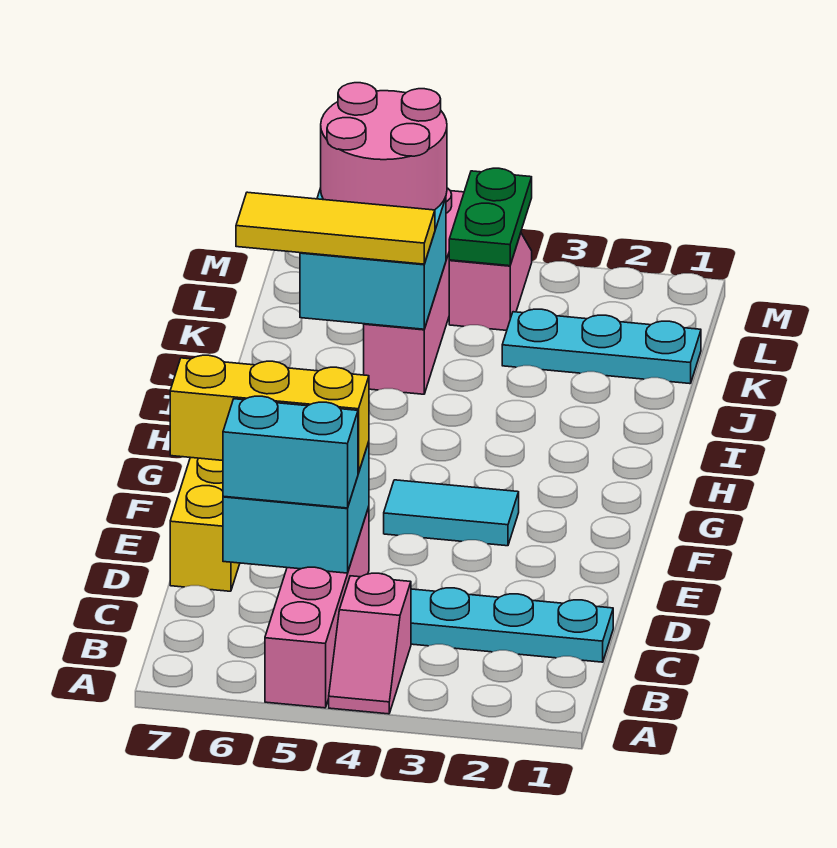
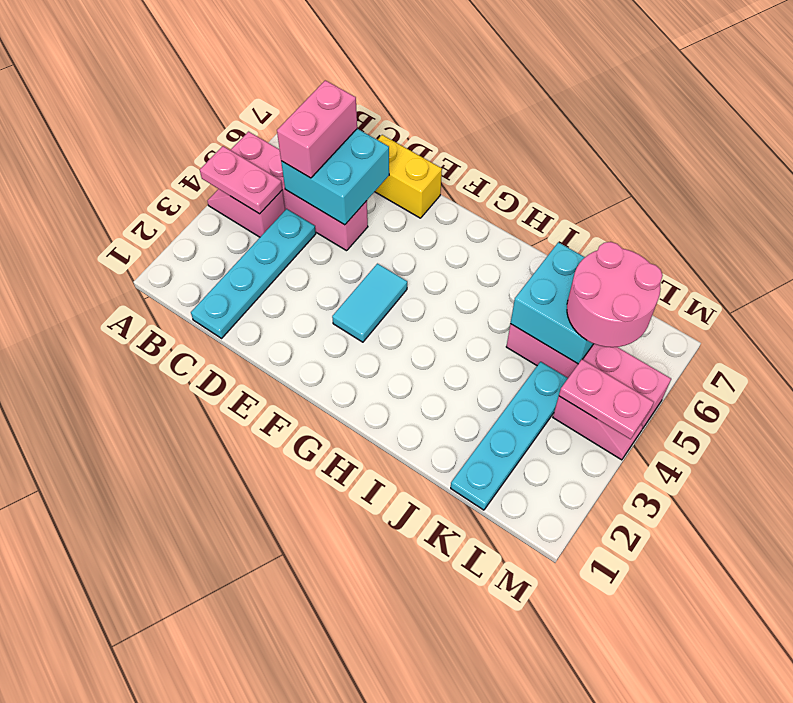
none -> pink plate A4:B4 level 2
cyan brick C5:C6 level 3 -> pink brick C5:C6 level 3
yellow brick D5:D7 level 3 -> none
yellow tile J5:J7 level 3 -> none
cyan plate K1:K3 level 1 -> cyan plate K1:K4 level 1
green plate L4:M4 level 2 -> pink plate L4:M4 level 2

